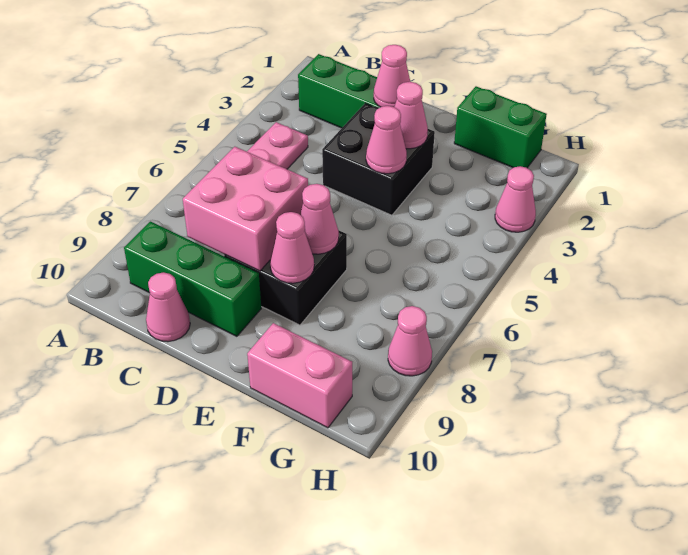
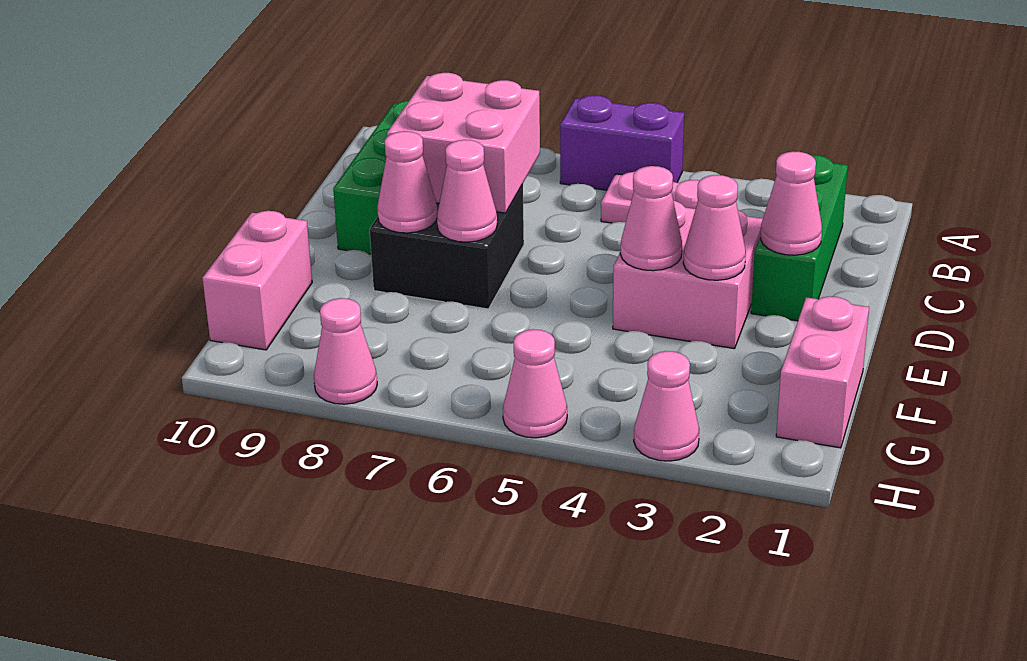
none -> purple brick A5:A6 level 1
pink cone C10 level 1 -> pink cone H5 level 1
black brick D3:E4 level 1 -> pink brick D3:E4 level 1
green brick F1:G1 level 1 -> pink brick F1:G1 level 1

